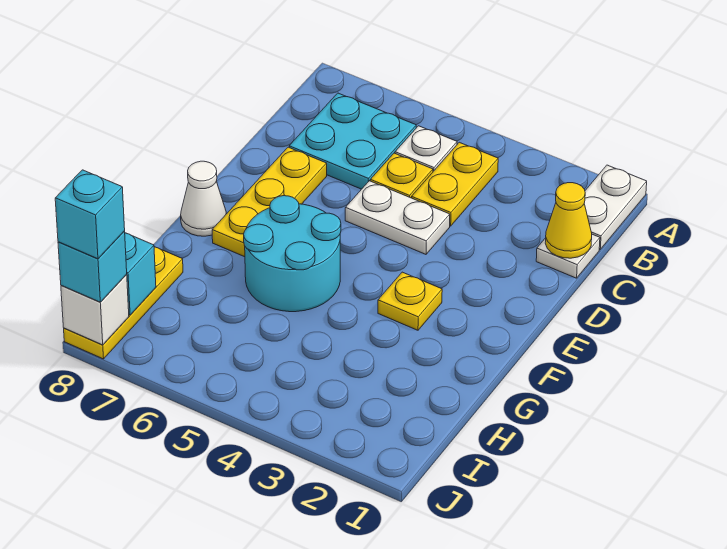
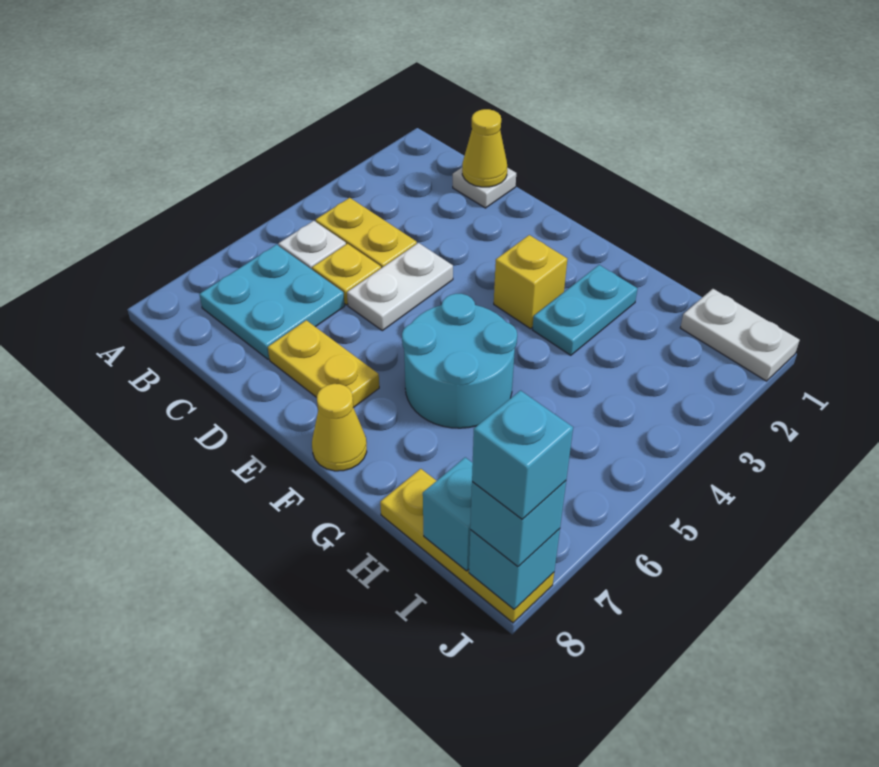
white plate A1:B1 level 1 -> white plate I1:J1 level 1
yellow plate D7:F7 level 1 -> yellow plate D7:E7 level 1
yellow plate F3 level 1 -> yellow brick F3 level 1
white cone F8 level 1 -> yellow cone F8 level 1
none -> cyan plate G2:G3 level 1
white brick J8 level 2 -> cyan brick J8 level 2

